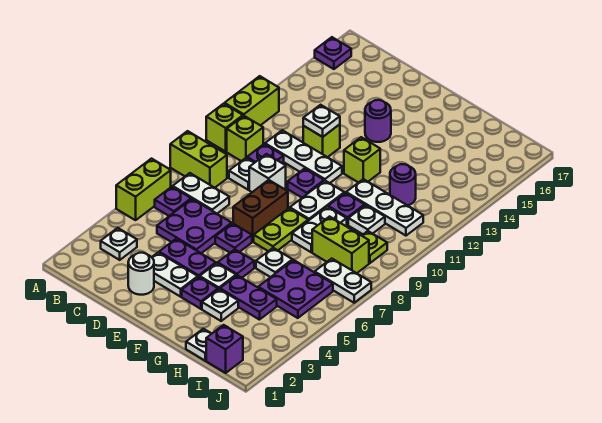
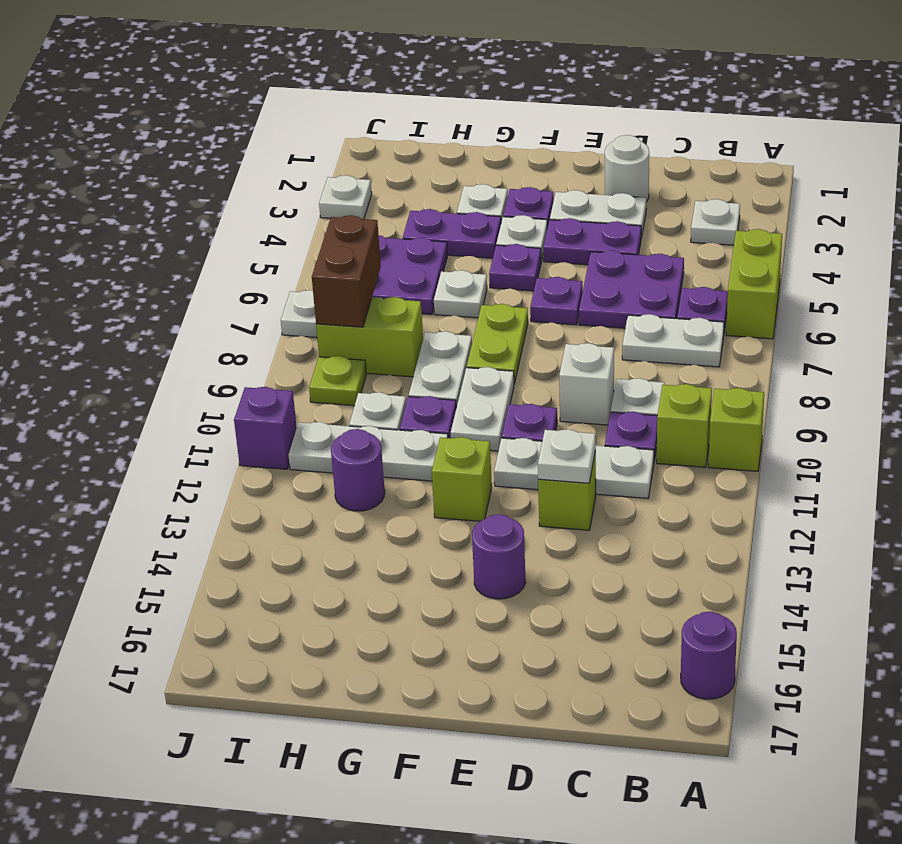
lime brick A8:B8 level 1 -> none
lime brick A11:A12 level 1 -> none
purple plate A16 level 1 -> purple round brick A16 level 1
brown brick E7:E8 level 1 -> brown brick I7:I8 level 2
white plate H1 level 1 -> white plate J3 level 1
purple brick I1 level 1 -> purple brick J11 level 1

